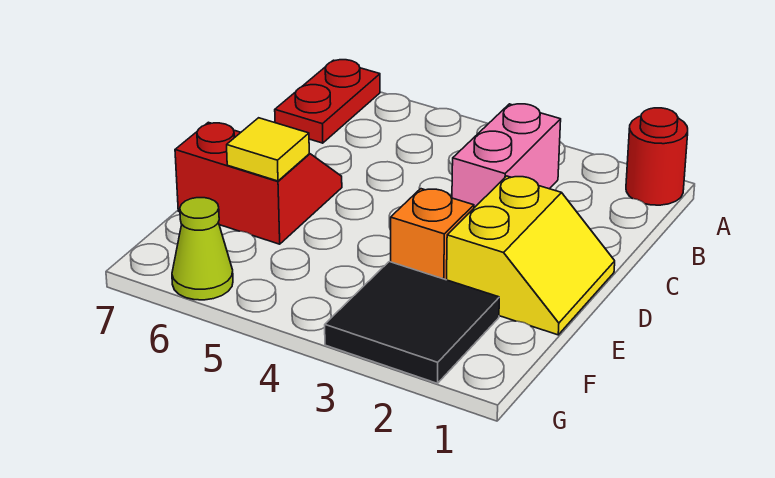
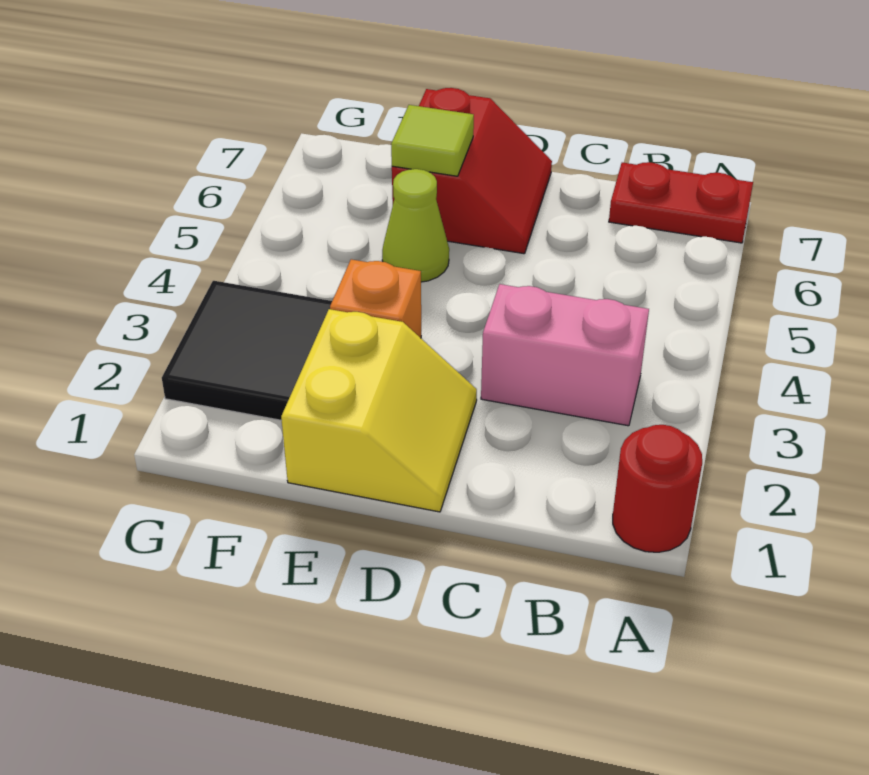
yellow slope D1:E2 level 1 top 2 -> yellow slope D1:E2 level 1 top E
yellow tile E6 level 2 -> lime tile E6 level 2
lime cone G6 level 1 -> lime cone E5 level 1

